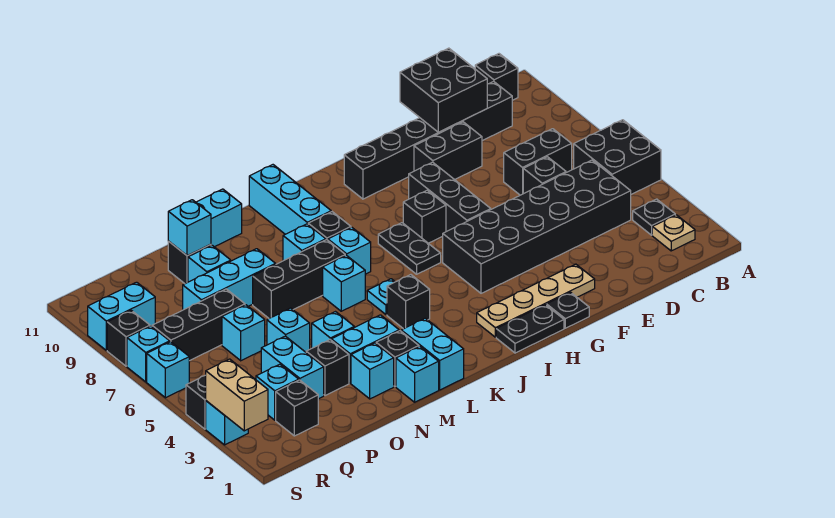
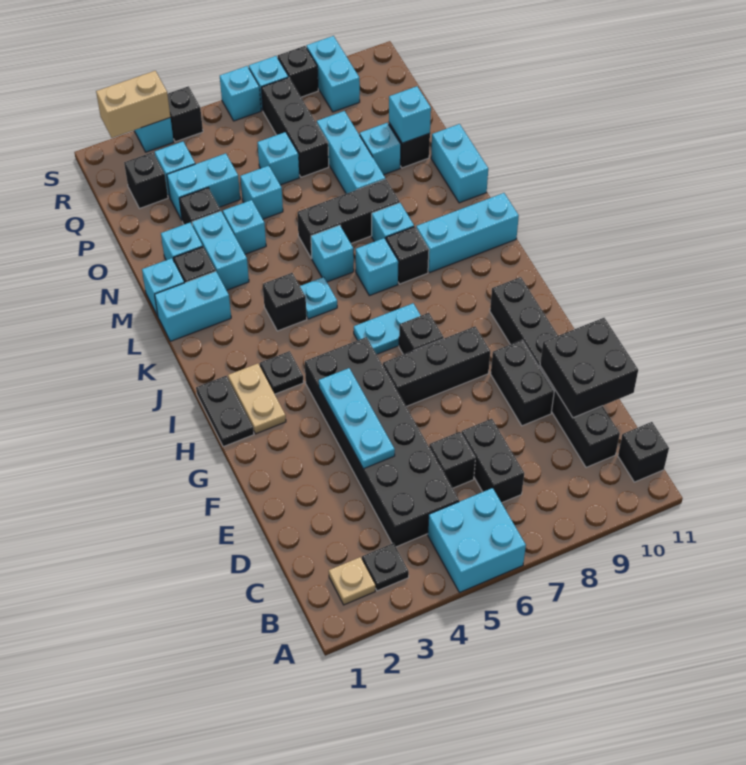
black brick A5:B6 level 1 -> cyan brick A5:B6 level 1
none -> cyan plate E4:G4 level 2
tan plate F2:I2 level 1 -> tan plate H2:I2 level 1
black plate G1 level 1 -> black plate I3 level 1
black plate I6:I7 level 1 -> cyan plate I6:I7 level 1
black brick L7:N7 level 1 -> black brick M6:M8 level 1

